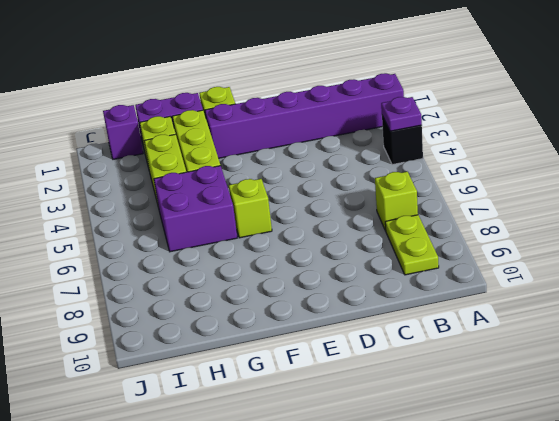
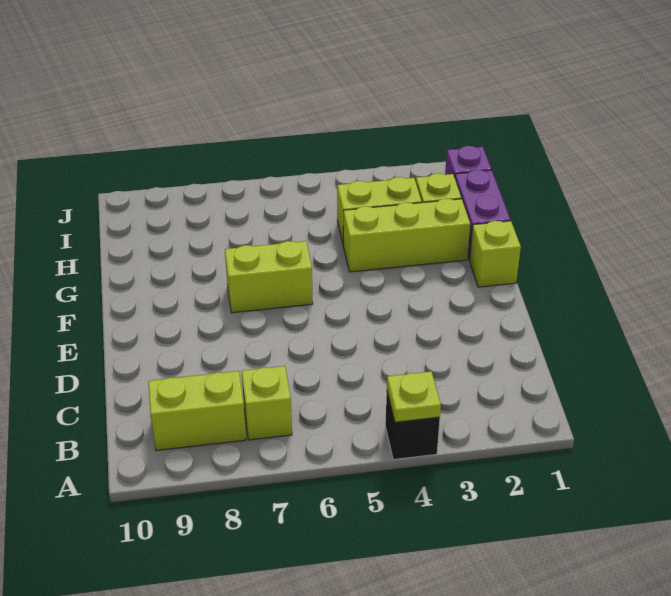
purple brick A2:F2 level 1 -> none
purple plate A4 level 2 -> lime plate A4 level 2
lime plate B8:B9 level 1 -> lime brick B8:B9 level 1
lime brick F6 level 1 -> lime brick F6:F7 level 1
purple brick G5:H6 level 1 -> none

